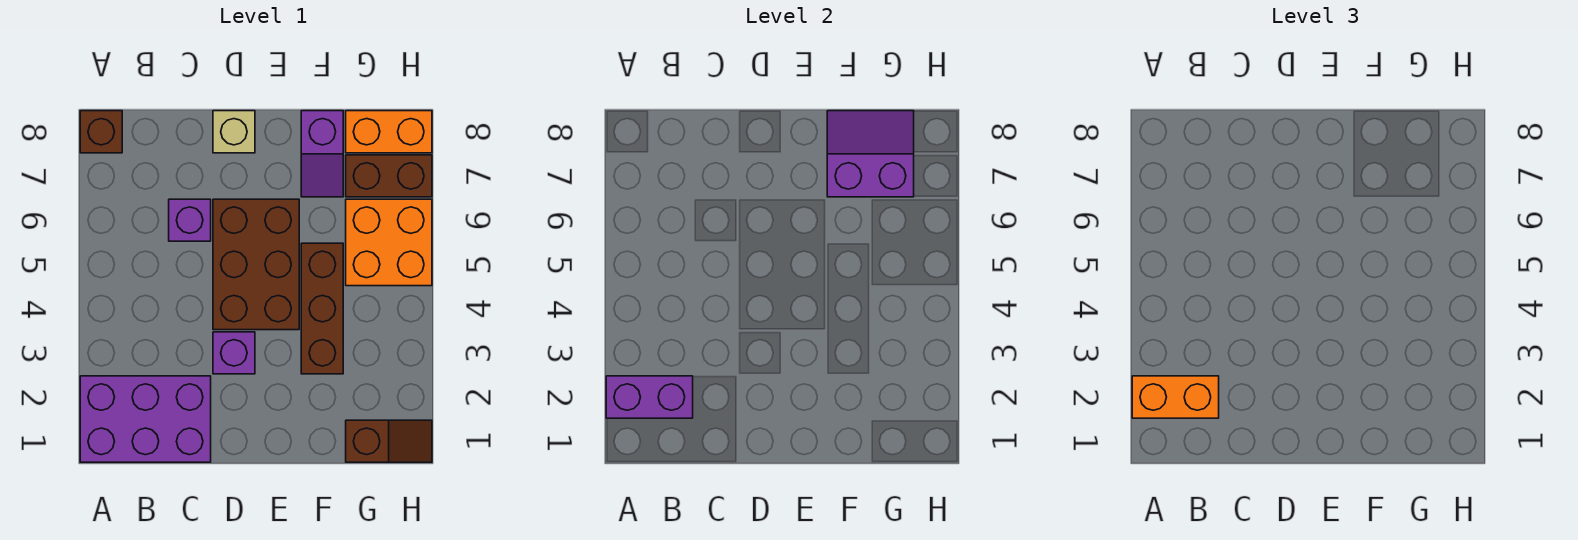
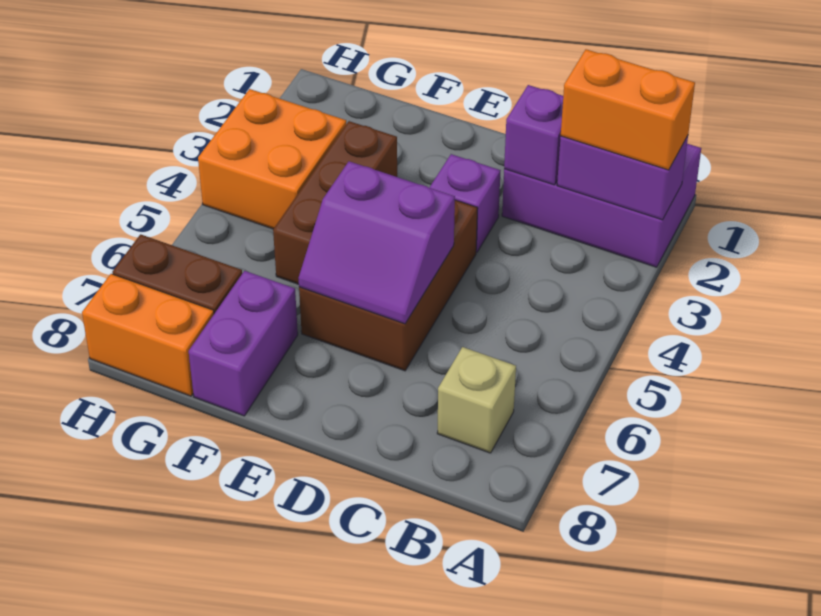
brown brick A8 level 1 -> none
purple brick C6 level 1 -> purple brick C2 level 2
tan brick D8 level 1 -> tan brick B7 level 1
purple slope F7:F8 level 1 top 8 -> purple brick F7:F8 level 1
purple slope F7:G8 level 2 top 7 -> purple slope D5:E6 level 2 top 5
brown slope G1:H1 level 1 top G -> none
orange brick G5:H6 level 1 -> orange brick G3:H4 level 1

